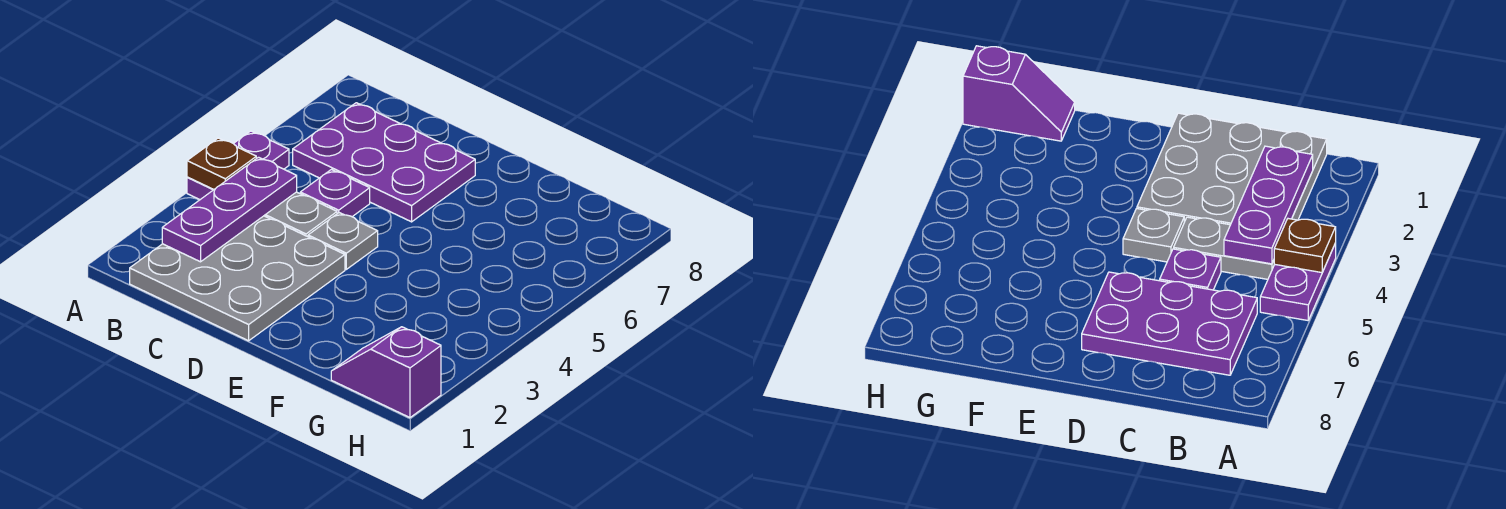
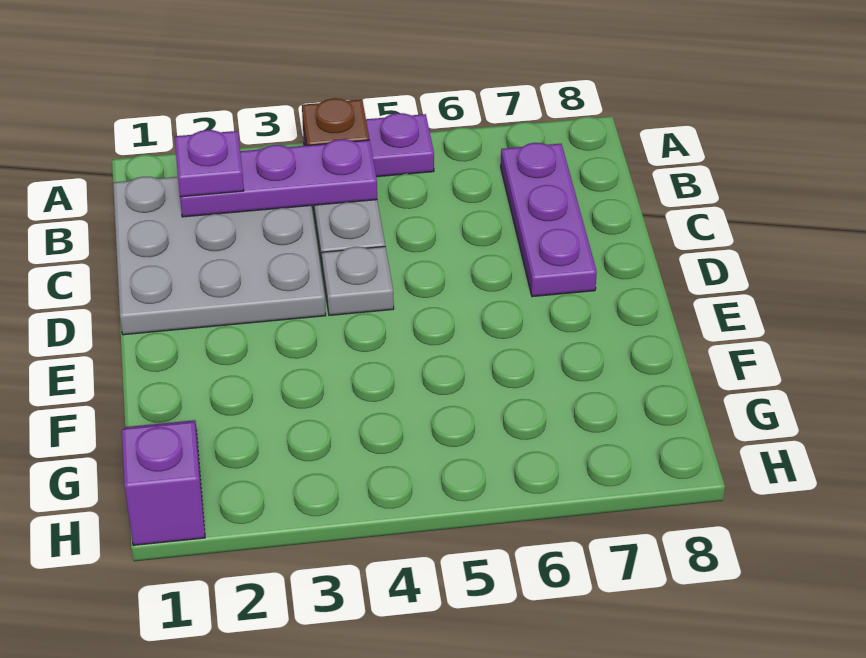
purple plate B6:D7 level 1 -> purple plate B7:D7 level 1
purple plate C5 level 1 -> purple plate B2 level 3

